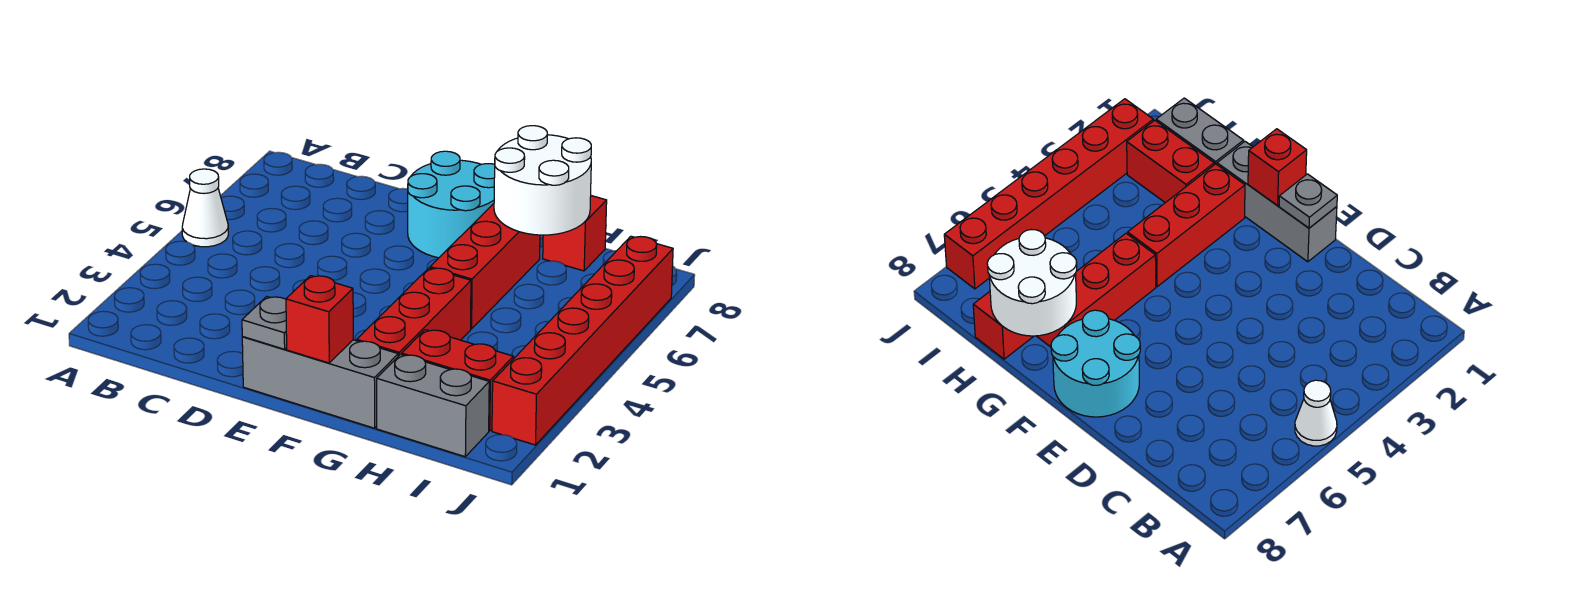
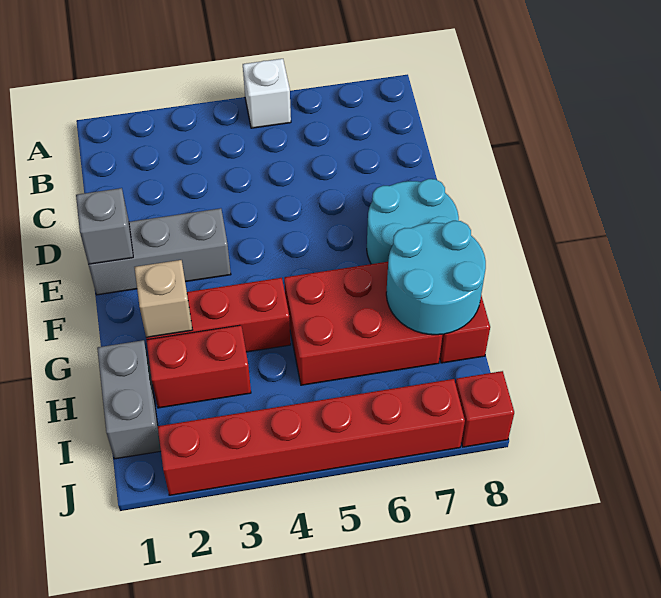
white cone A5 level 1 -> white brick A5 level 1
grey brick E1:G1 level 1 -> grey brick E1:E3 level 1
grey plate E1 level 2 -> grey brick E1 level 2
red brick F1 level 2 -> red brick J8 level 1
none -> tan brick G2 level 2
red brick G5:G7 level 1 -> red brick G5:H7 level 1
white round brick G7:H8 level 2 -> cyan round brick G7:H8 level 2
red brick H2:I2 level 1 -> red brick H2:H3 level 1

